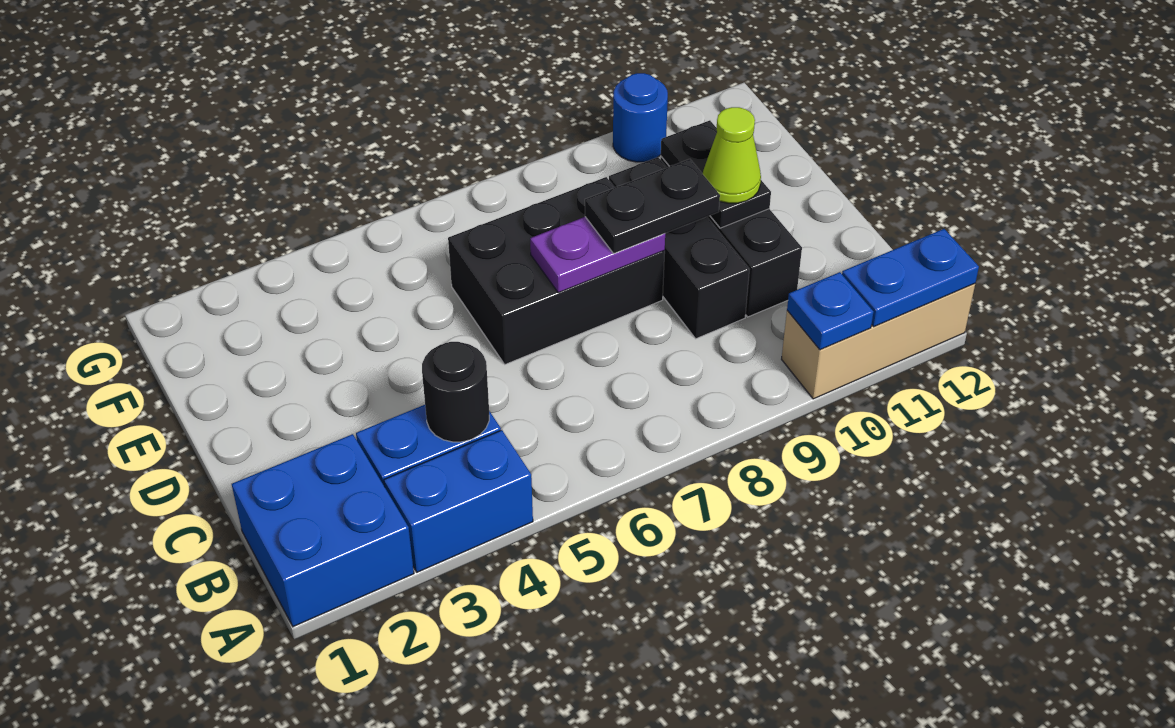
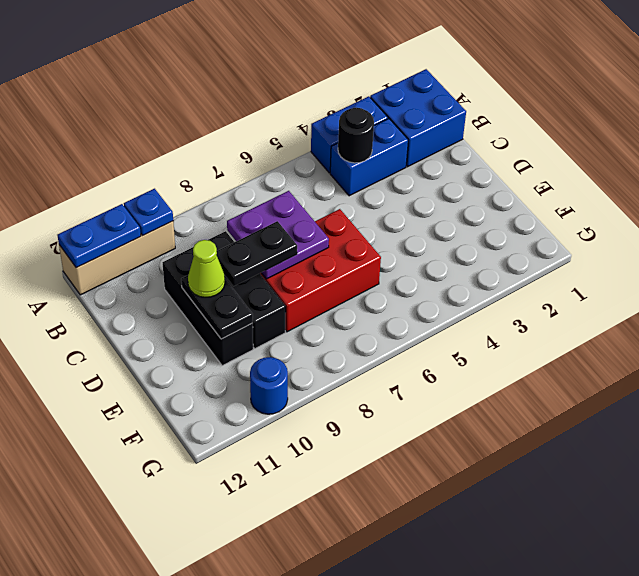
black brick D6:E8 level 1 -> red brick D6:E8 level 1
purple plate D7:D8 level 2 -> purple plate C7:D8 level 2

